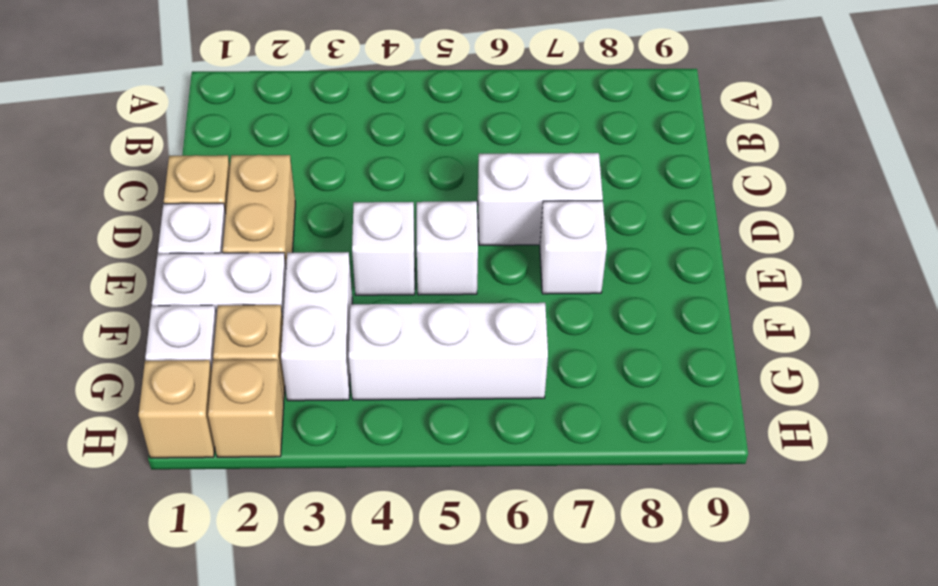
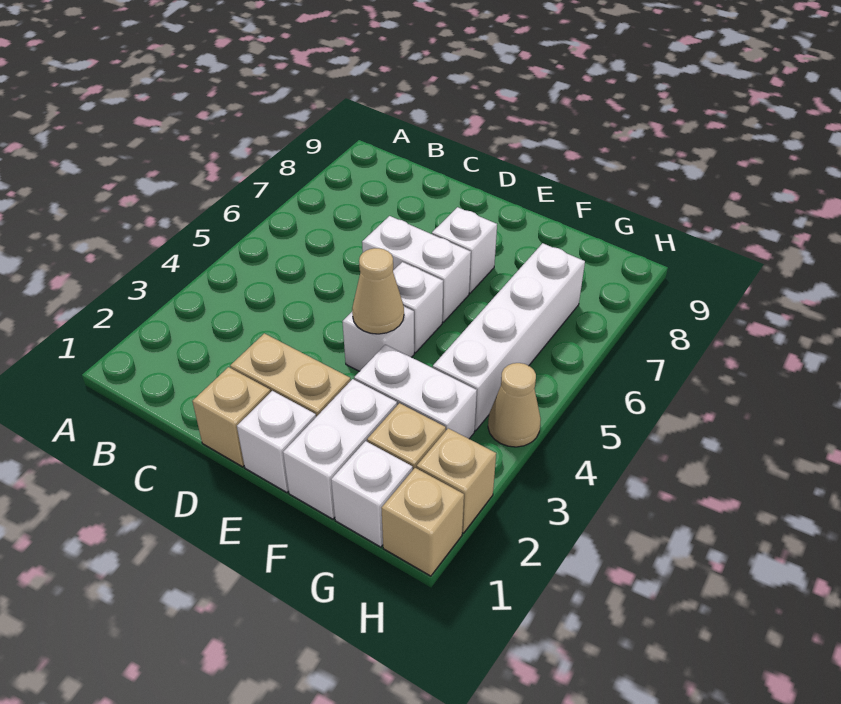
white brick D6:D7 level 1 -> white brick D6:E6 level 1
none -> tan cone E4 level 2
white brick G4:G6 level 1 -> white brick G4:G7 level 1
none -> tan cone H4 level 1

